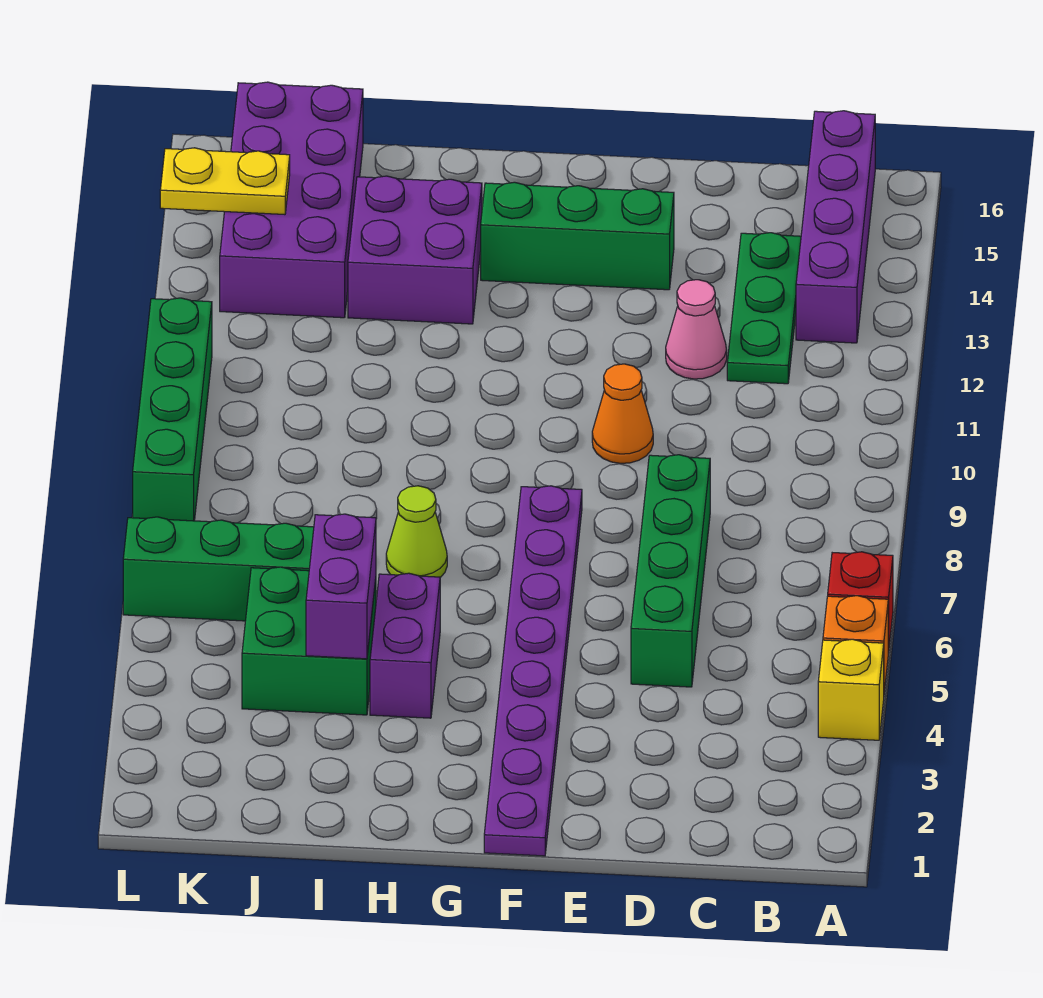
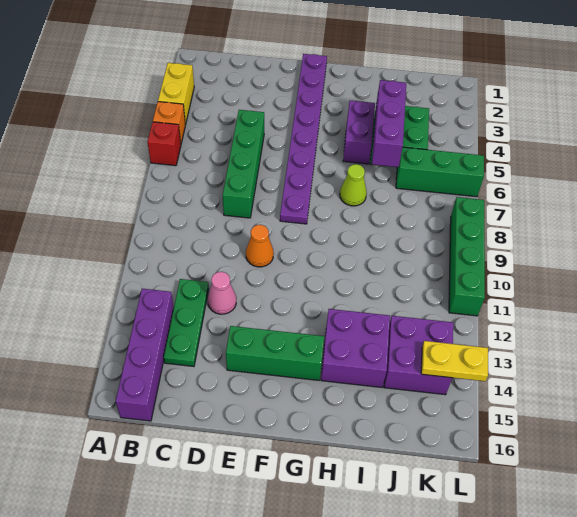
yellow brick A4 level 1 -> yellow brick A3:A4 level 1
purple brick I4:I5 level 2 -> purple brick I4:I6 level 2
purple brick J13:K16 level 1 -> purple brick J13:K14 level 1

